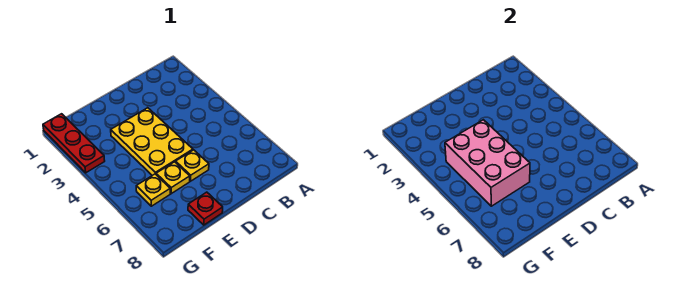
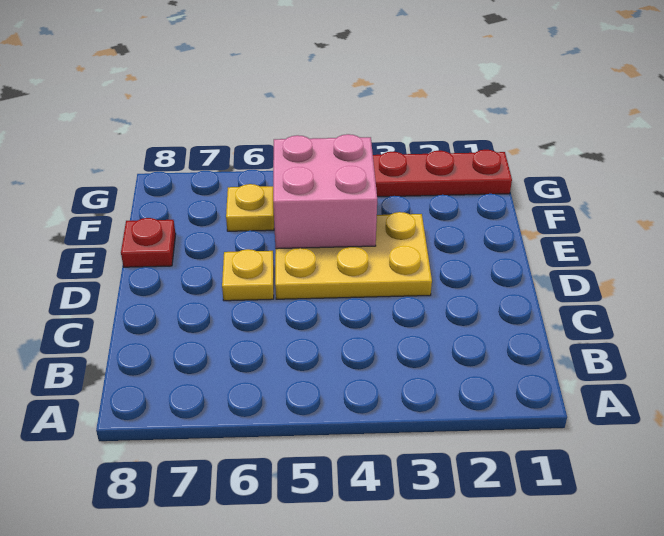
pink brick E4:F6 level 2 -> pink brick E4:F5 level 2
yellow plate E6 level 1 -> none

